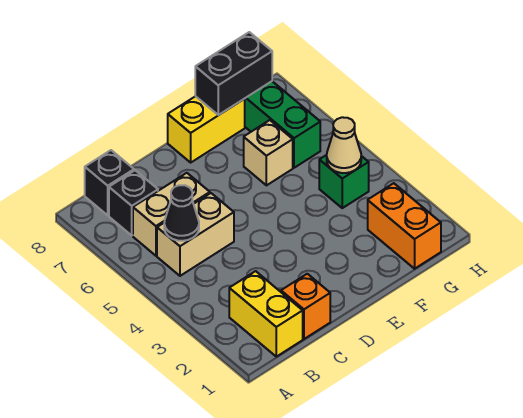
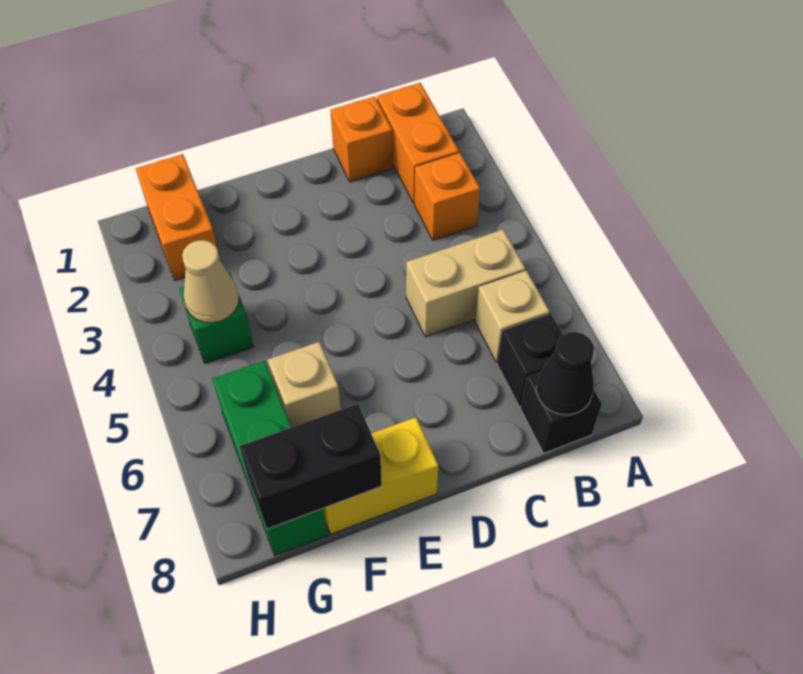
yellow brick B1:B2 level 1 -> orange brick B1:B2 level 1
none -> orange brick B3 level 1
black cone B5 level 2 -> black cone B8 level 2
tan brick B6:C6 level 1 -> tan brick B6 level 1

